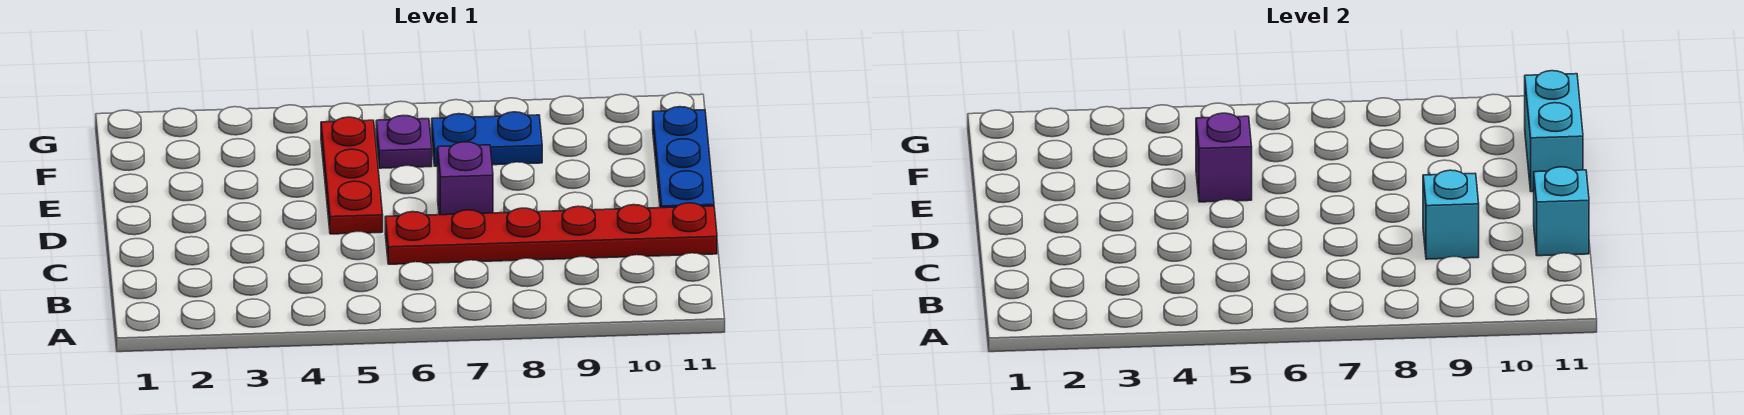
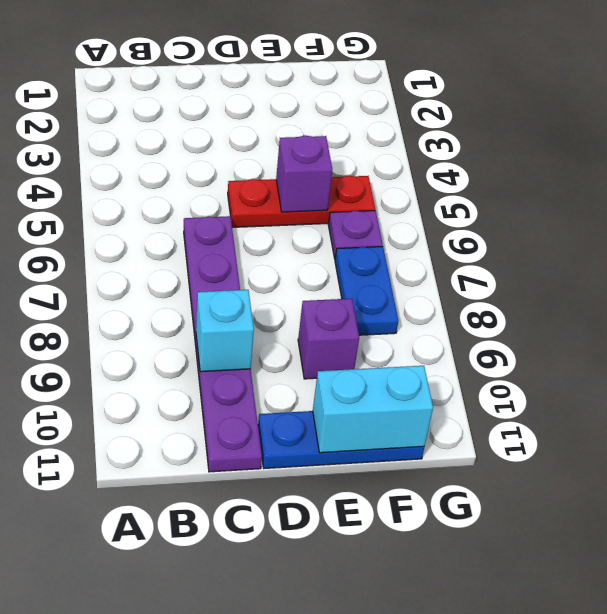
red plate C6:C11 level 1 -> purple plate C6:C11 level 1
cyan brick C11 level 2 -> none
purple brick D7 level 1 -> purple brick E9 level 1

